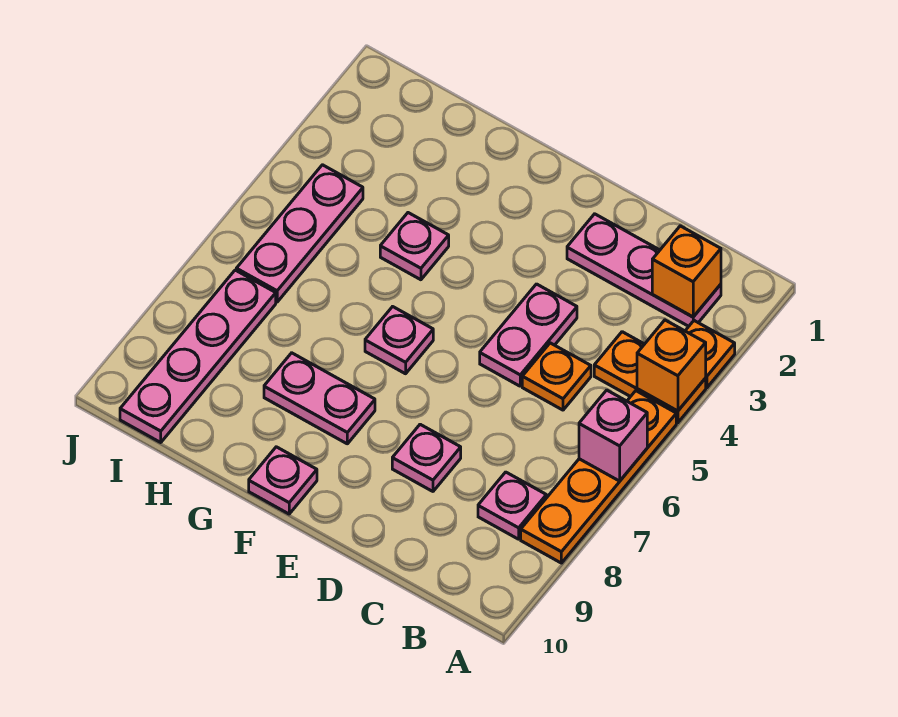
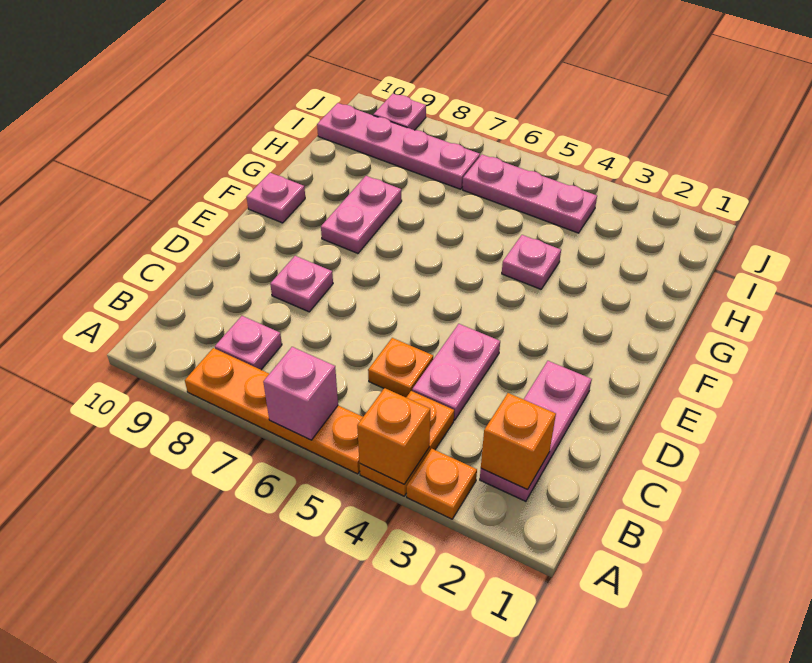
pink plate D4:D5 level 1 -> pink plate C4:D4 level 1
pink plate F6 level 1 -> pink plate J9 level 1

